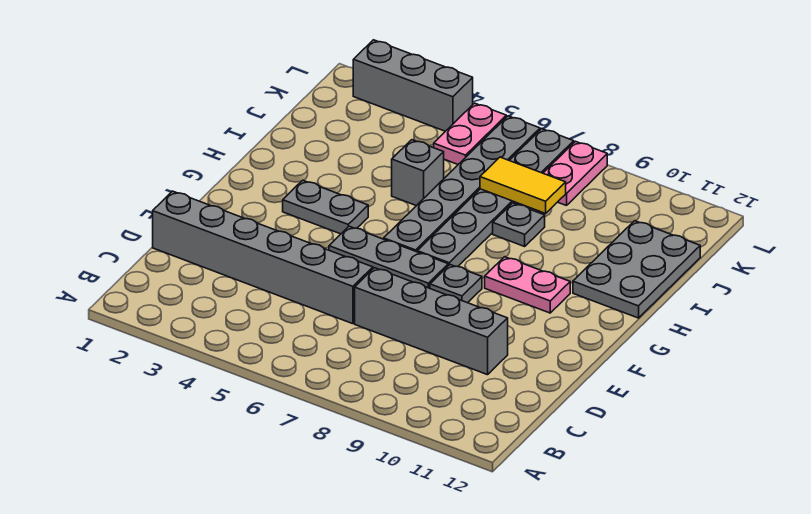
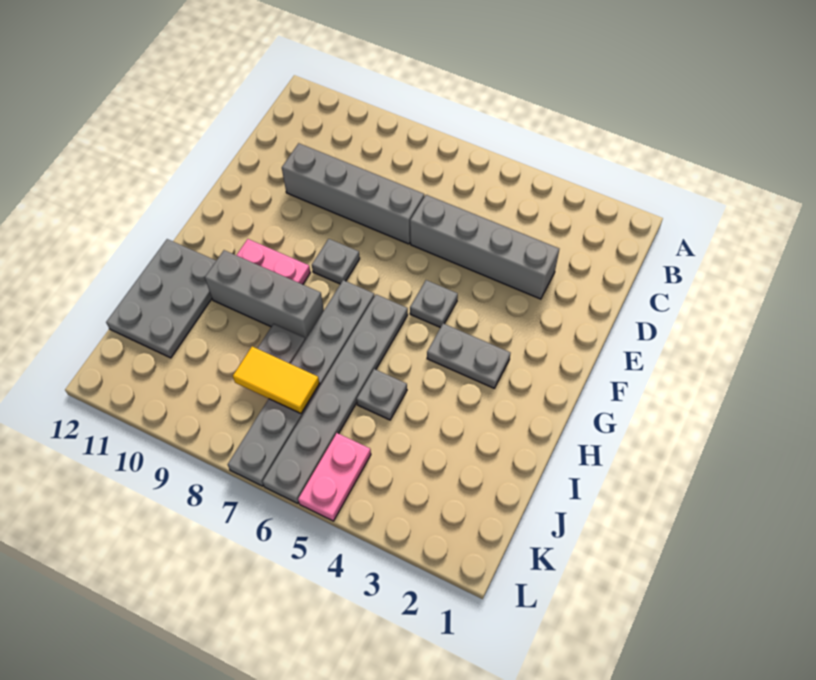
grey brick D1:D6 level 1 -> grey brick D3:D6 level 1
grey plate F5:F7 level 1 -> grey plate F5 level 1
grey brick I5 level 1 -> grey plate I5 level 1
pink plate K8:L8 level 1 -> none
grey brick L2:L4 level 1 -> grey brick H8:H10 level 1

